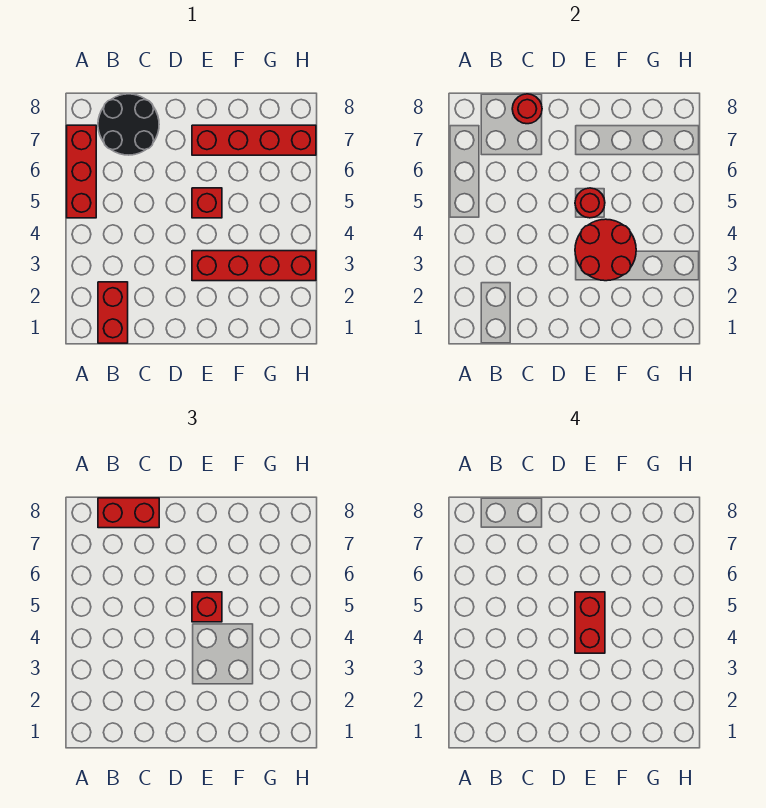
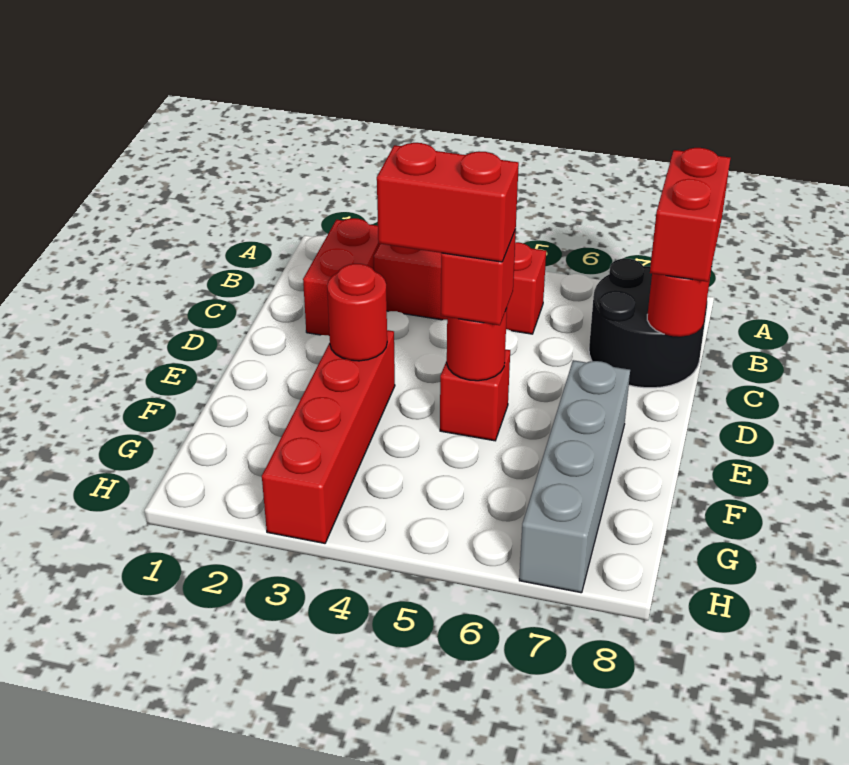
red brick A5:A7 level 1 -> red brick B3:B5 level 1
red brick B1:B2 level 1 -> red brick B2:C2 level 1
red round brick E3:F4 level 2 -> red round brick E3 level 2
red brick E7:H7 level 1 -> grey brick E7:H7 level 1

